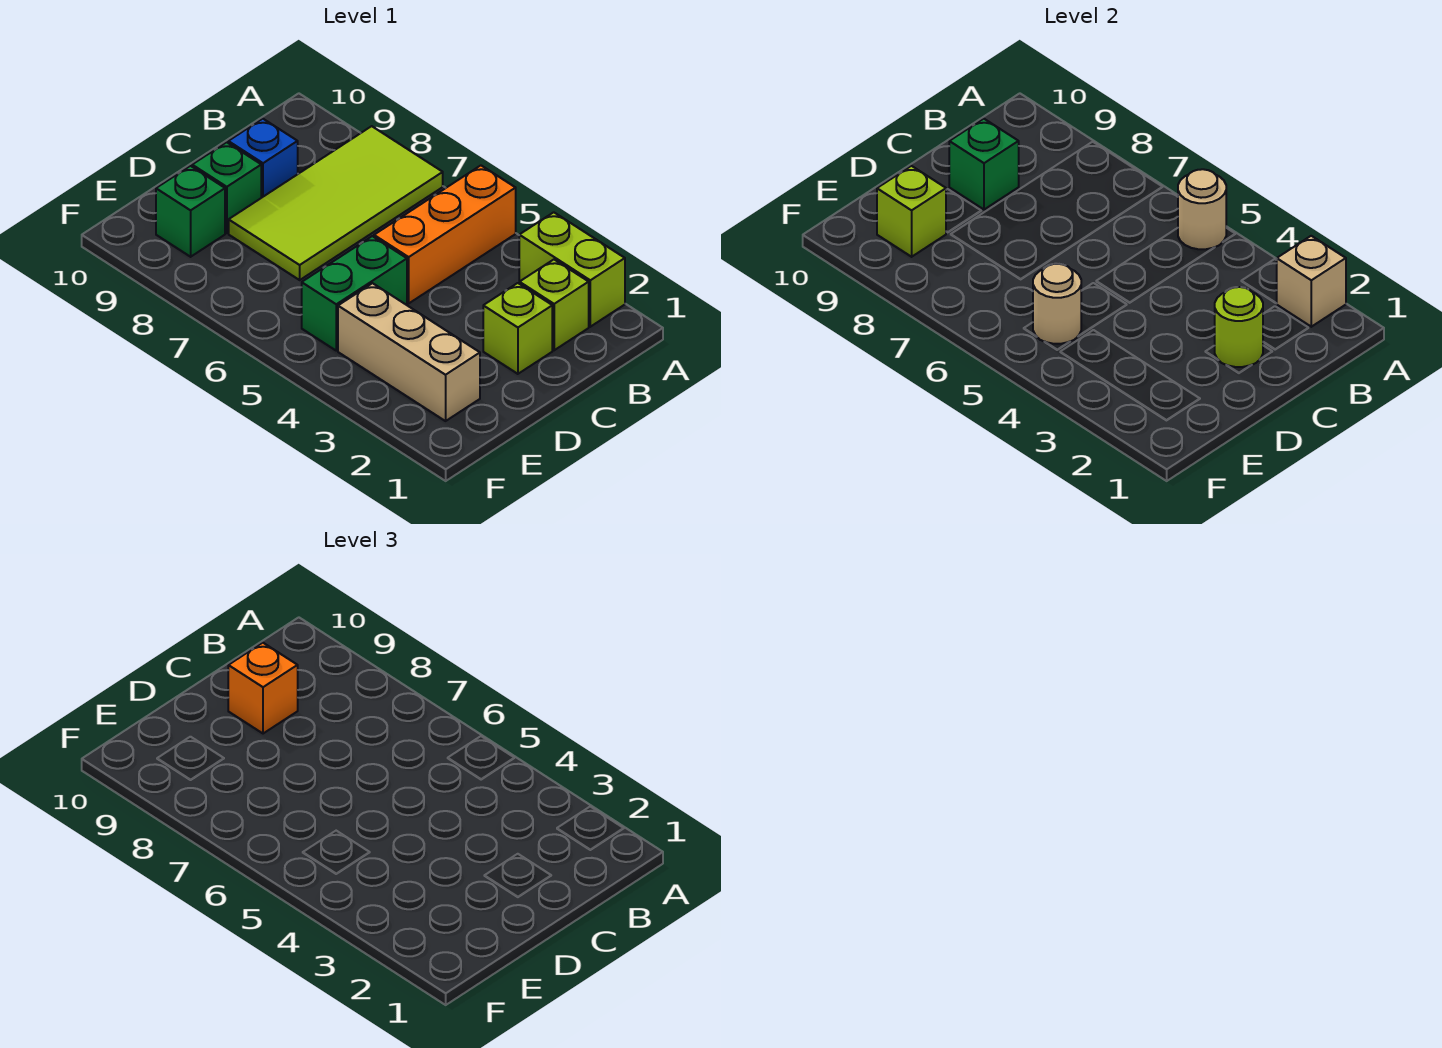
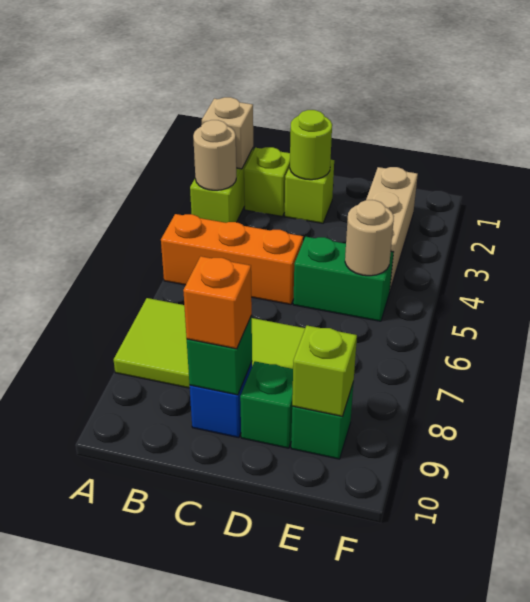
tan round brick A5 level 2 -> tan round brick A3 level 2

